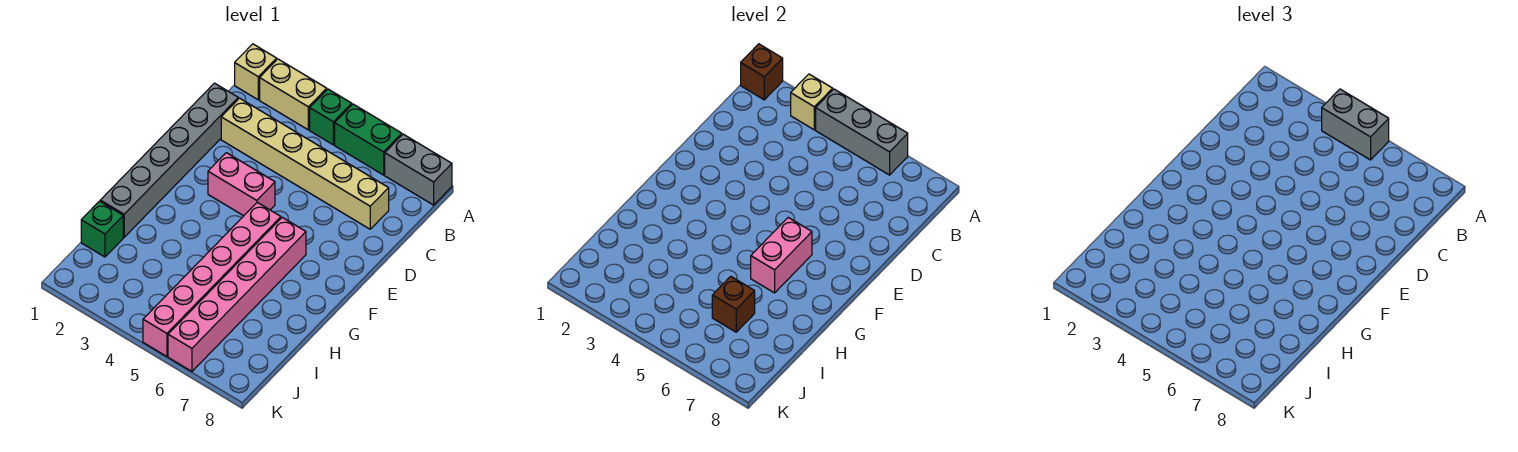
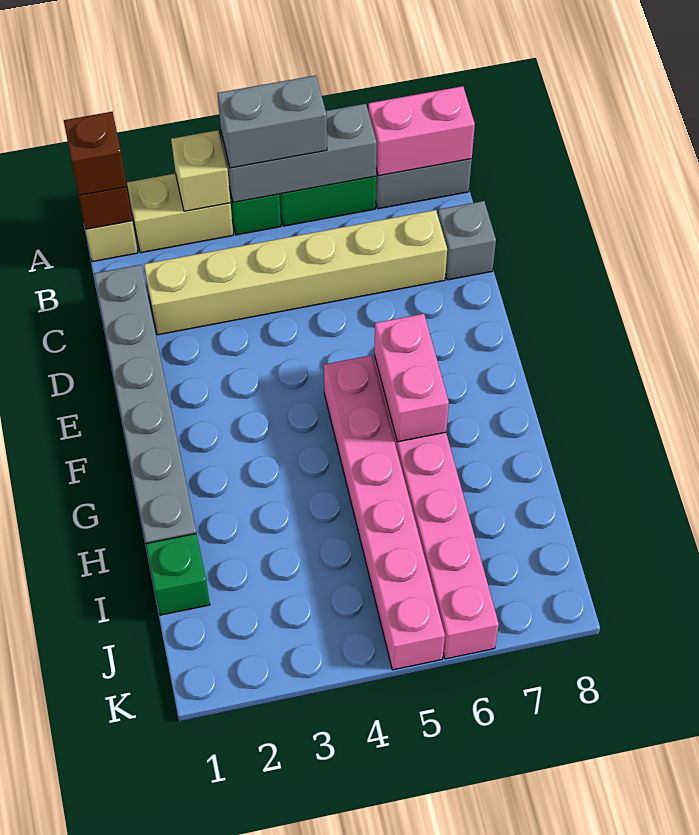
none -> grey brick C8 level 1
pink brick E3:E4 level 1 -> pink brick A7:A8 level 2
brown brick I6 level 2 -> brown brick A1 level 3

